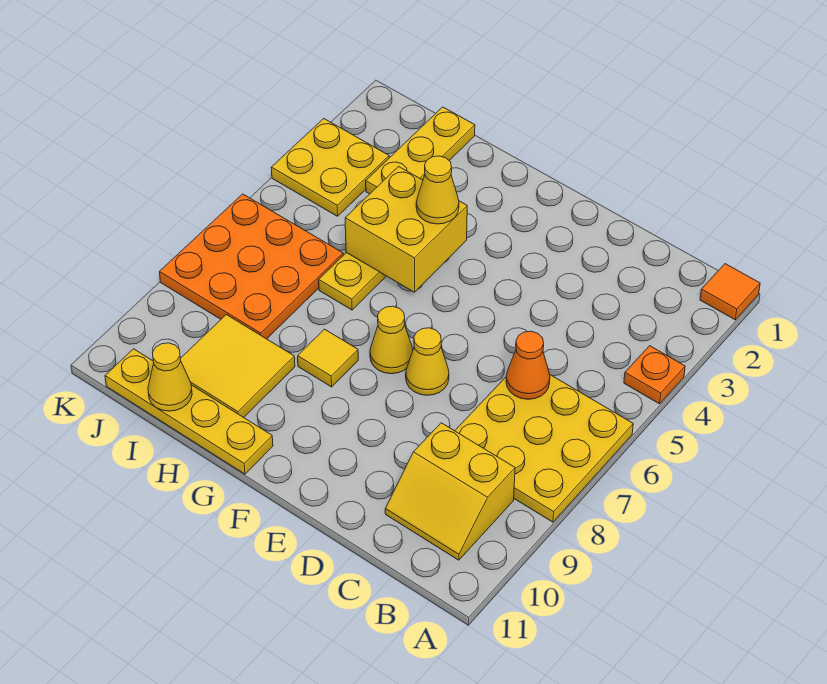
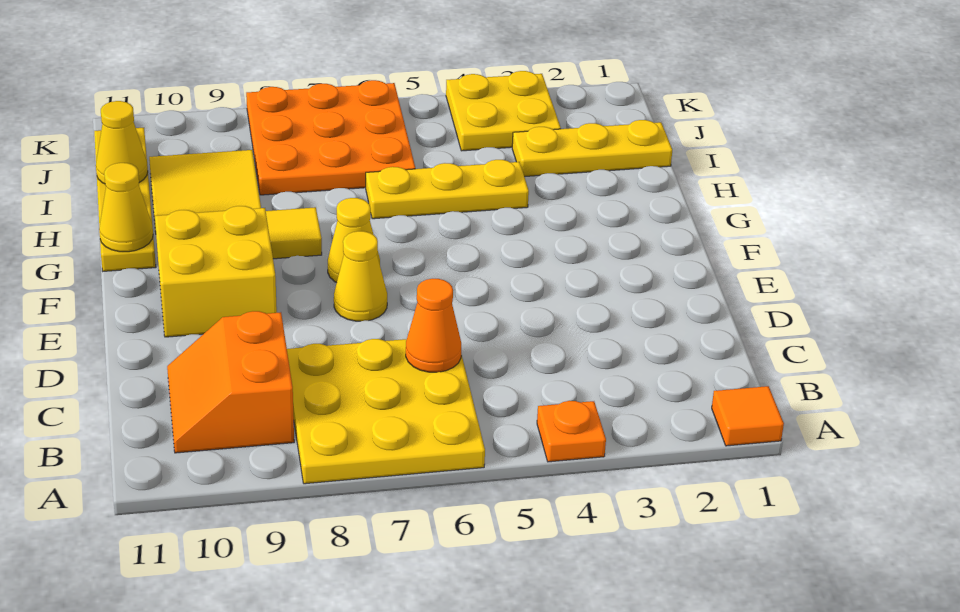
yellow slope B9:C10 level 1 top 9 -> orange slope B9:C10 level 1 top 9
yellow brick G4:H5 level 2 -> yellow brick E9:F10 level 1
yellow cone G4 level 3 -> yellow cone G11 level 2

